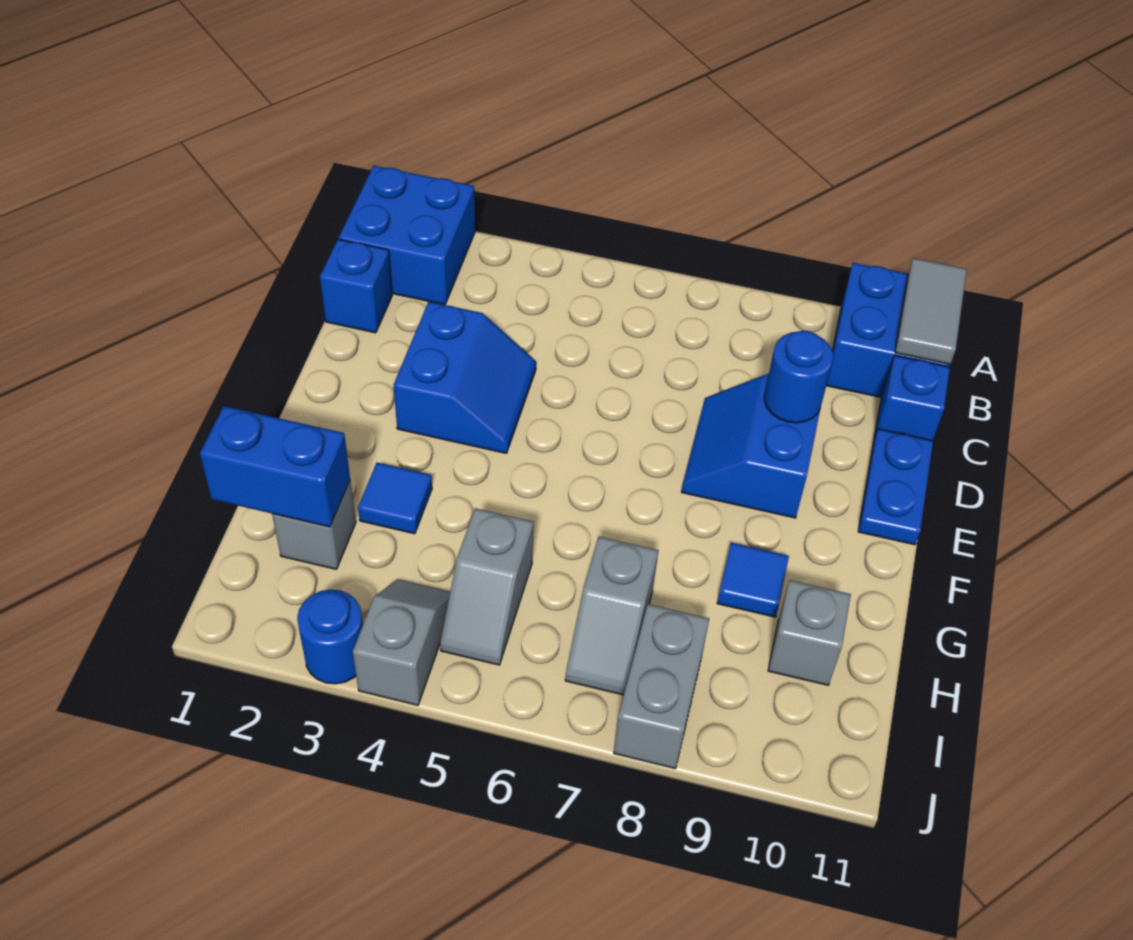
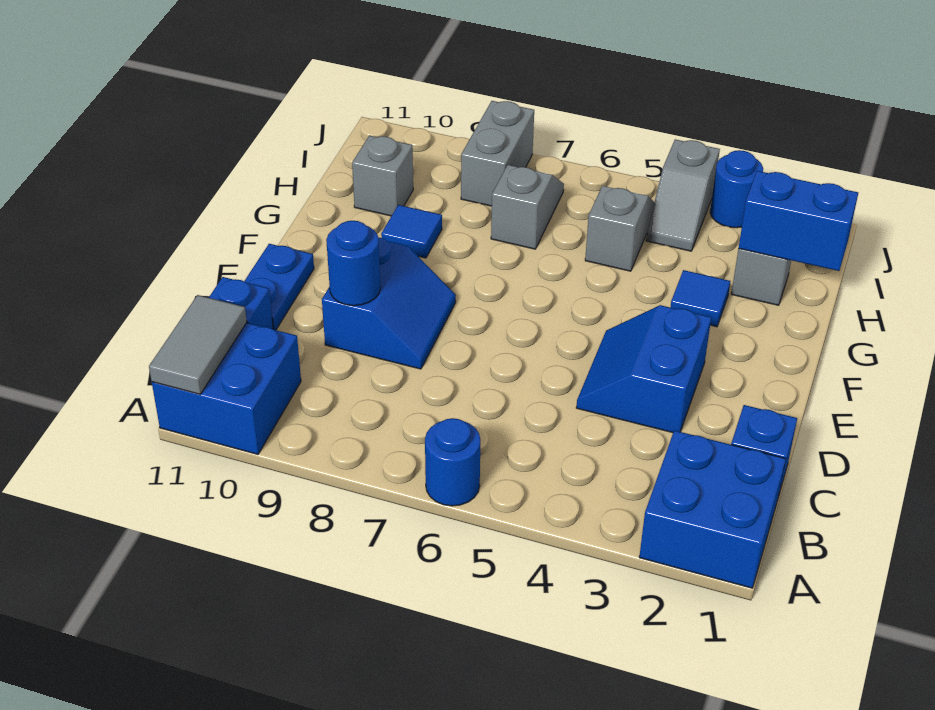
none -> blue round brick A6 level 1

